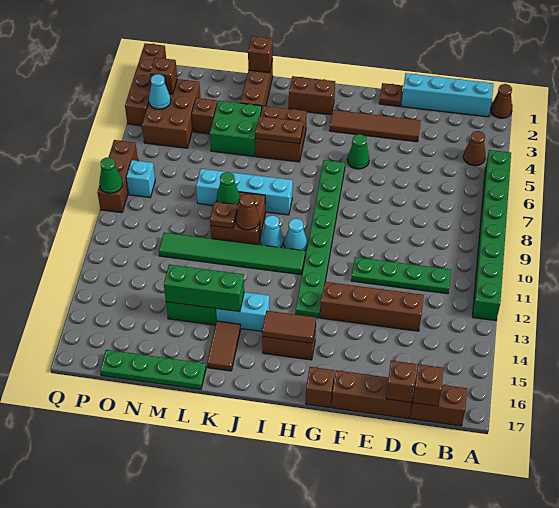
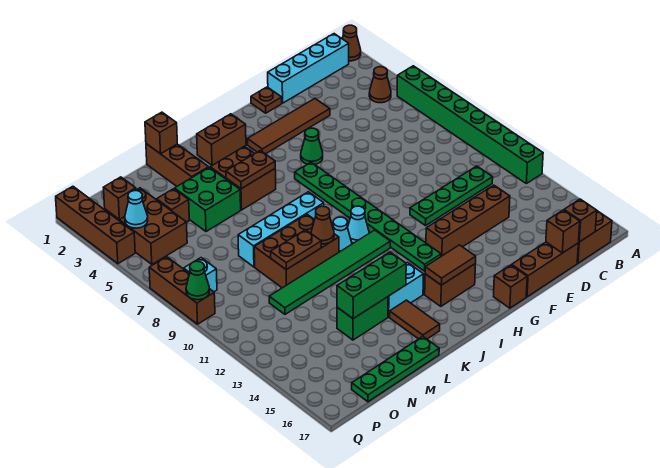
brown brick K9:L10 level 1 -> brown brick K9:M10 level 1
green cone L9 level 2 -> none
brown plate L10 level 2 -> brown plate L10:M10 level 2

